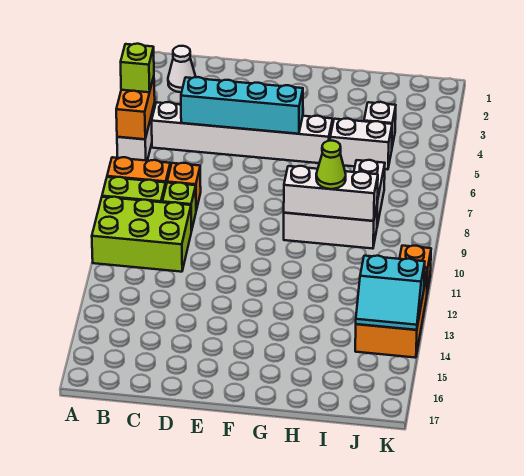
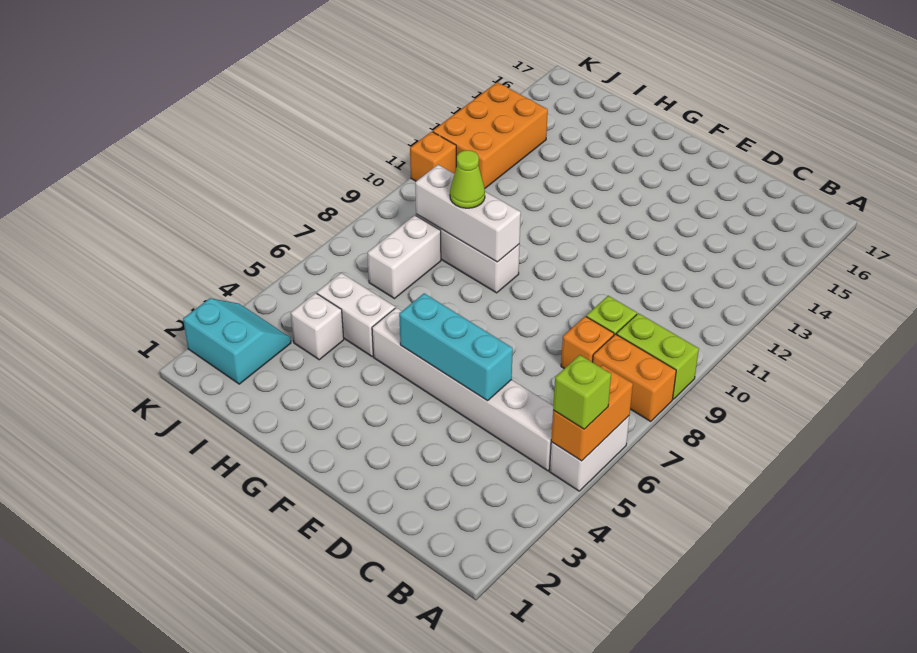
lime brick A10:C11 level 1 -> none
white cone B2 level 1 -> none
cyan brick C5:F5 level 2 -> cyan brick D5:F5 level 2
cyan slope J13:K14 level 2 top 13 -> cyan slope J2:K3 level 1 top 2

